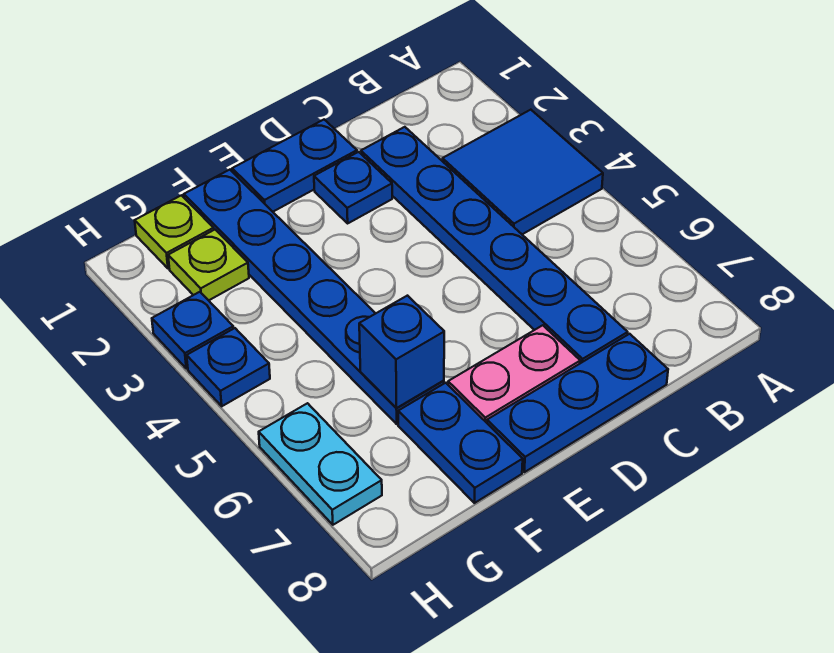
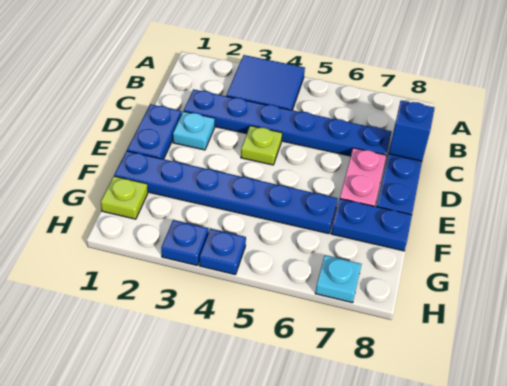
blue plate D2 level 1 -> cyan plate D2 level 1
blue brick F6 level 2 -> blue brick C8 level 2
lime plate G2 level 1 -> lime plate D4 level 1
cyan plate H6:H7 level 1 -> cyan plate H7 level 1

